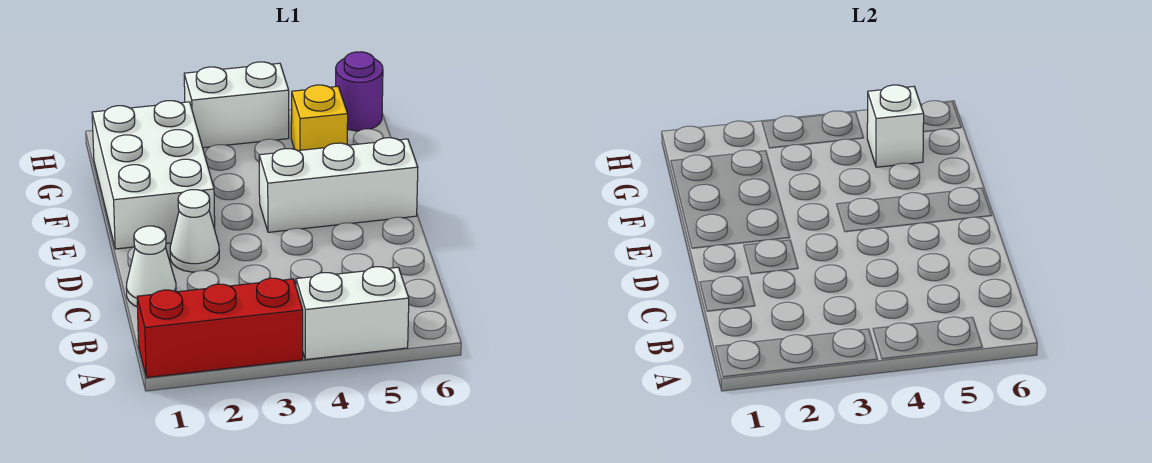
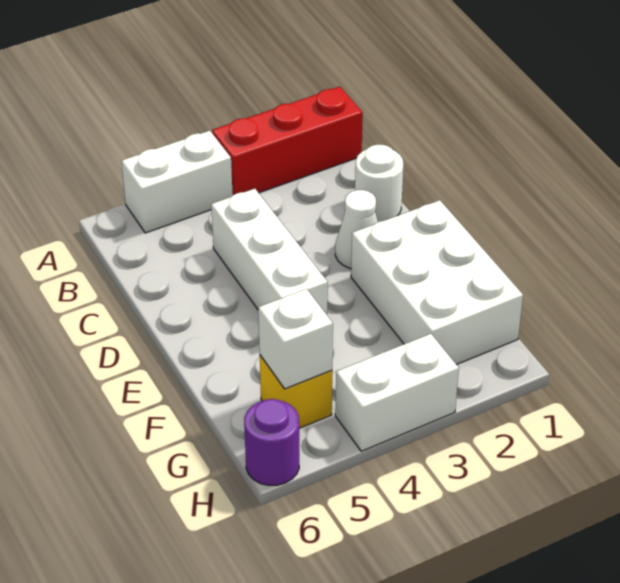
white cone C1 level 1 -> white round brick C1 level 1
white brick E4:E6 level 1 -> white brick C4:E4 level 1

